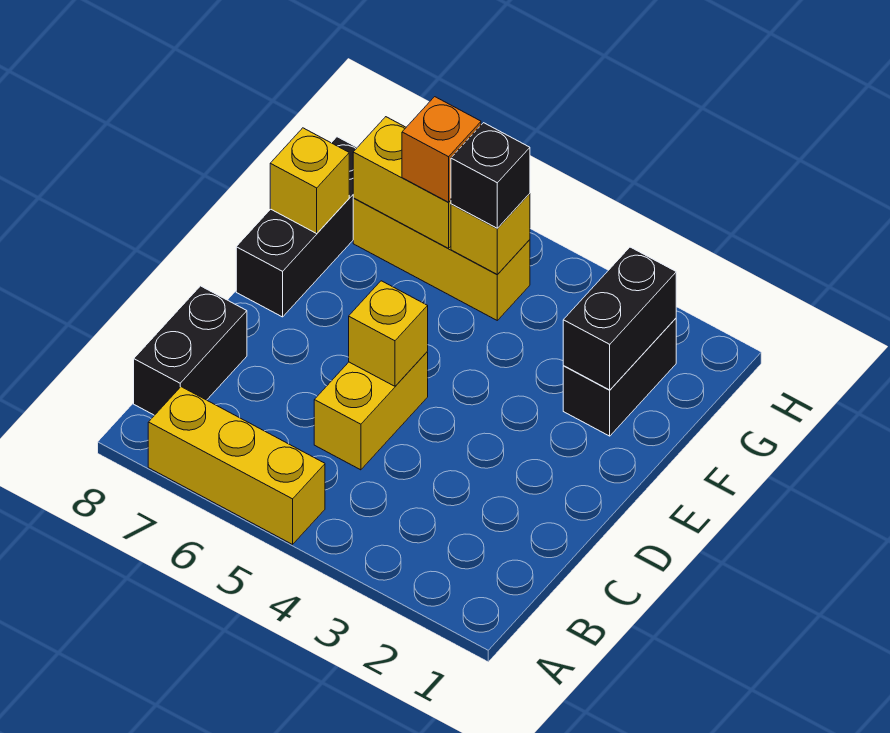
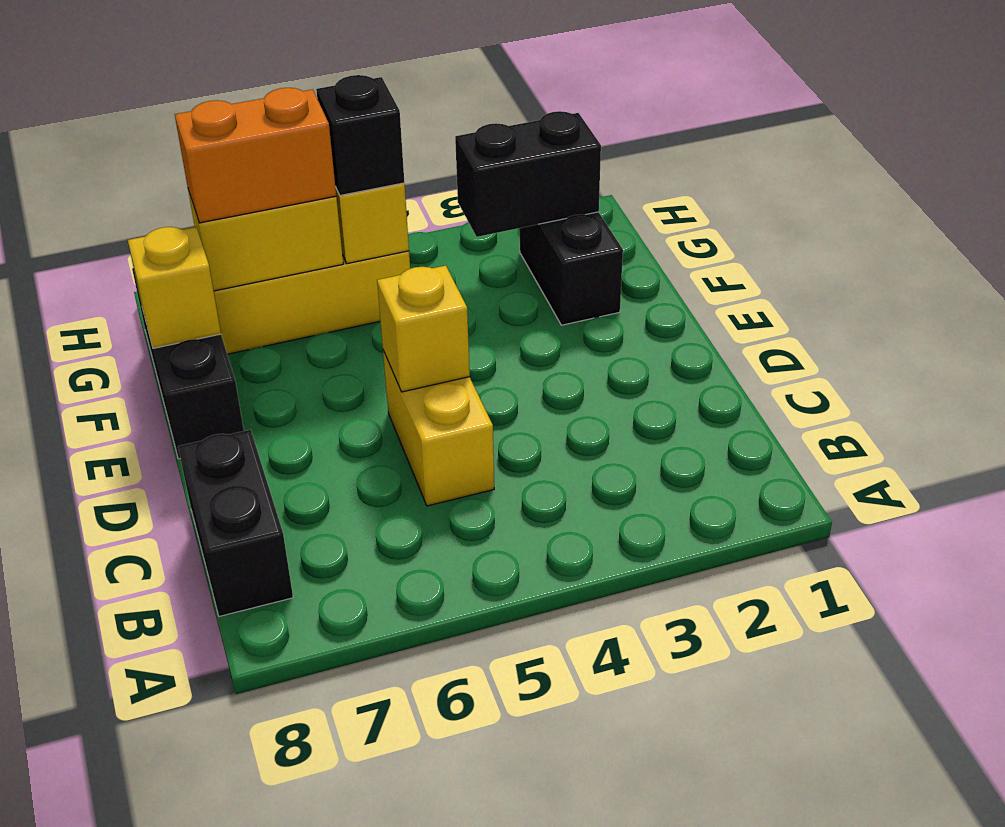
yellow brick A5:A7 level 1 -> none
black brick F2:G2 level 2 -> black brick G2:G3 level 2
orange brick G6 level 3 -> orange brick G6:G7 level 3

